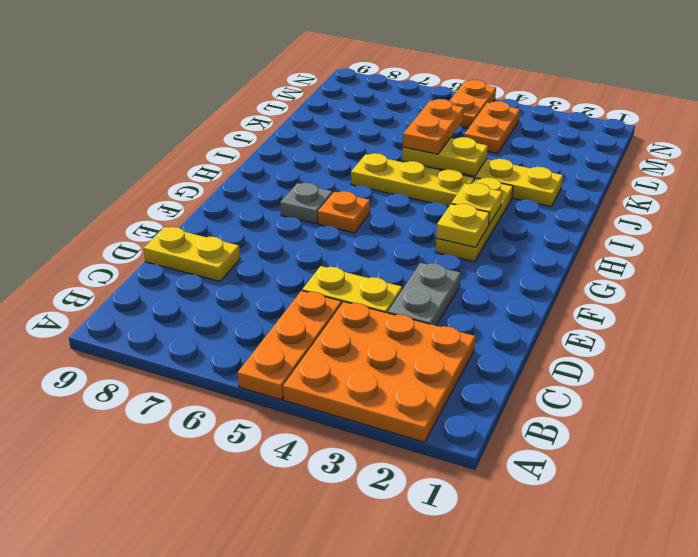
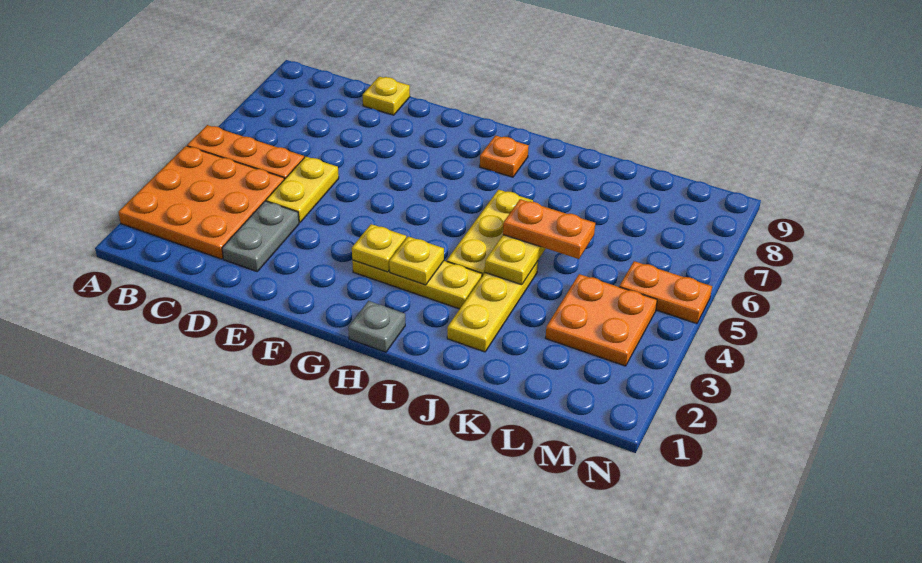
grey plate D3:E3 level 1 -> grey plate D2:D3 level 1
yellow plate D8:D9 level 1 -> yellow plate D9 level 1
orange plate G6 level 1 -> orange plate H8 level 1
grey plate G7 level 1 -> grey plate H1 level 1
orange plate L4:M4 level 1 -> orange plate L3:M4 level 1

